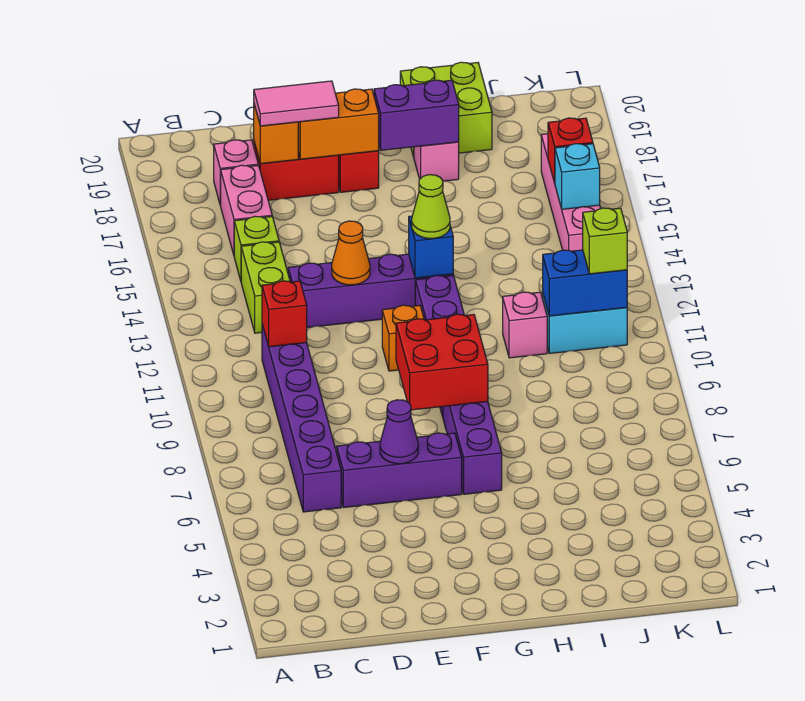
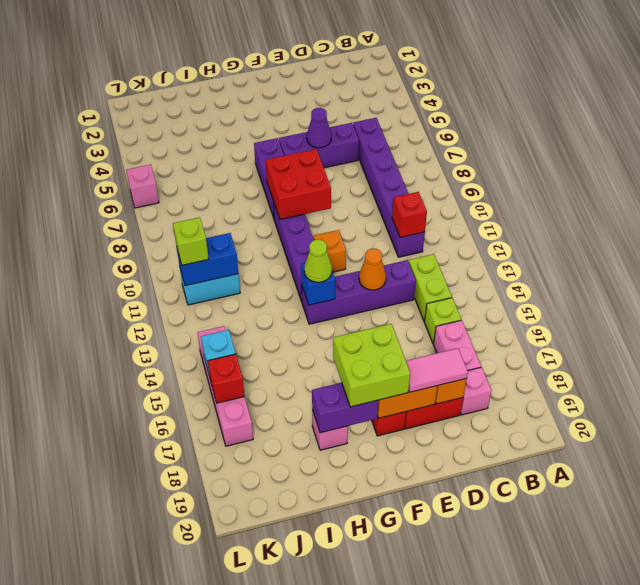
lime brick H19:I20 level 1 -> lime brick F17:G18 level 3
pink brick I11 level 1 -> pink brick L6 level 1

